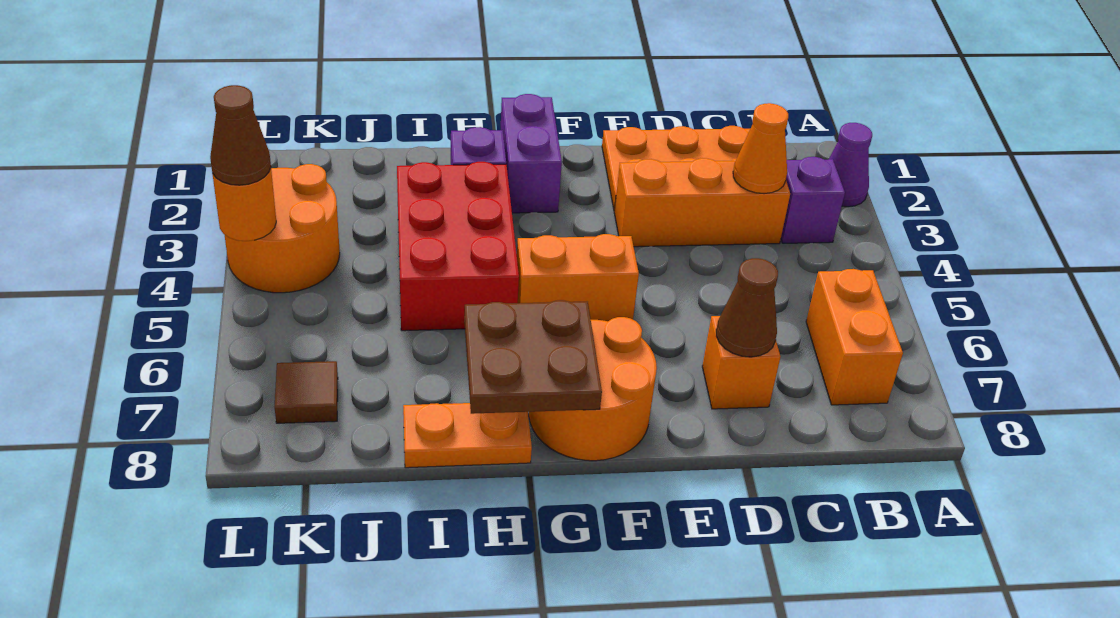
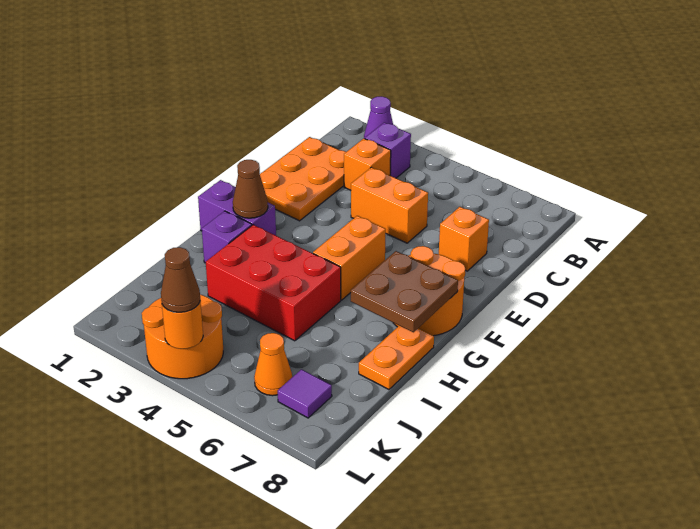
orange brick B6:B7 level 1 -> orange brick D4:D5 level 1
orange brick C3:E3 level 1 -> orange brick C3 level 1
orange cone C3 level 2 -> orange cone K6 level 1
brown cone D7 level 2 -> brown cone G2 level 2
brown tile K7 level 1 -> purple tile K7 level 1

